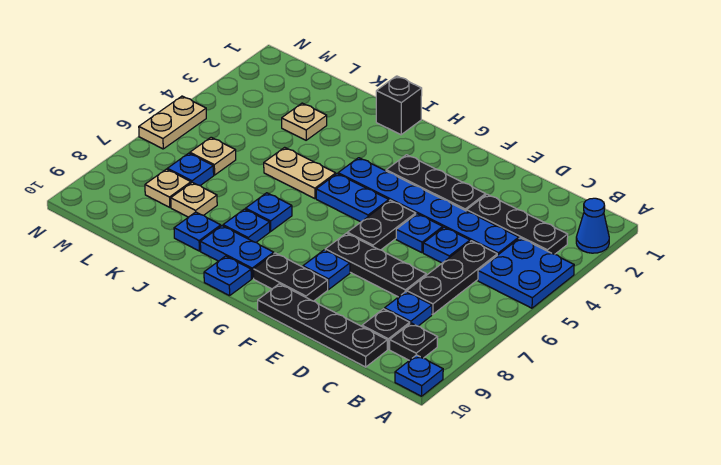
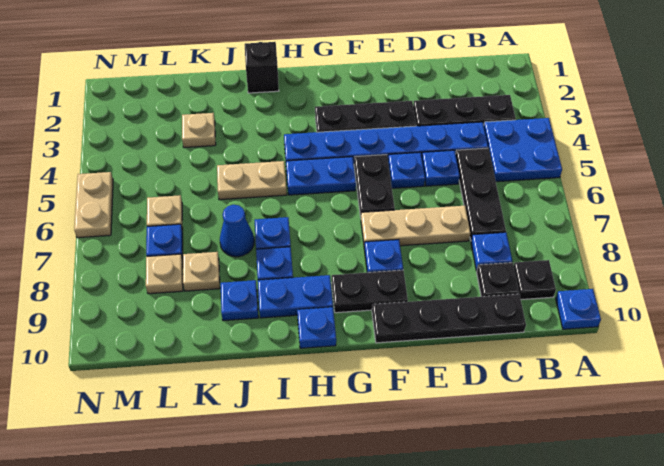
blue cone A2 level 1 -> blue cone J7 level 1
black plate D7:F7 level 1 -> tan plate D7:F7 level 1

